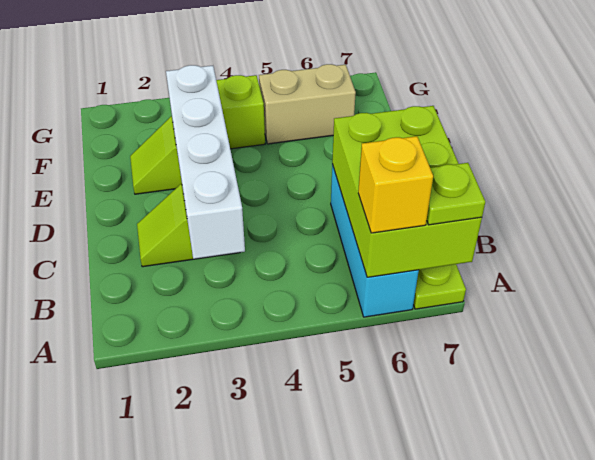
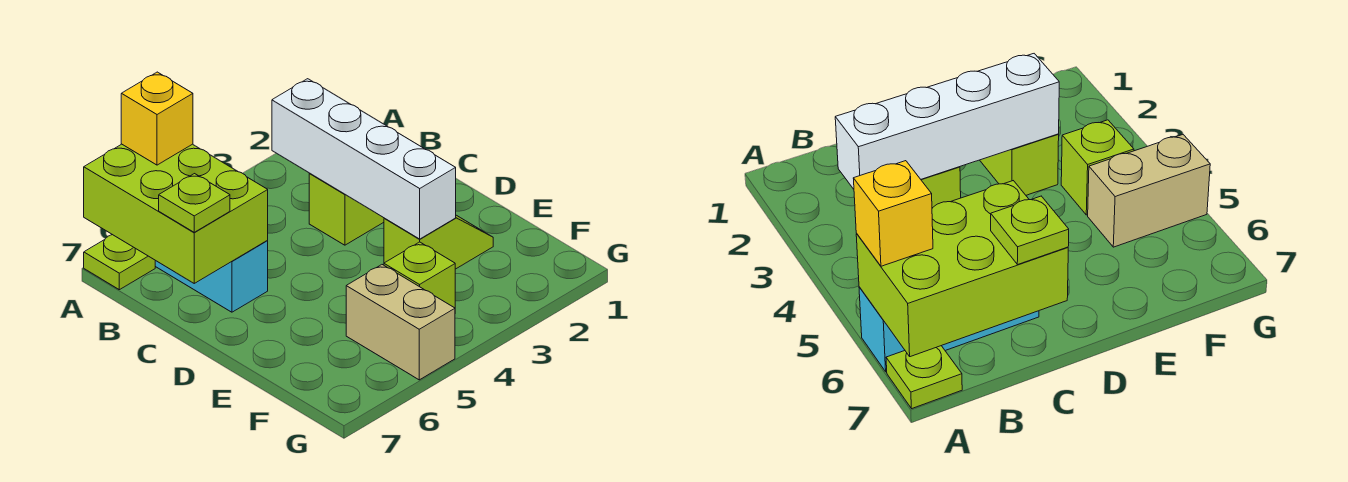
lime plate A7 level 3 -> lime plate C7 level 3
tan brick F5:F6 level 1 -> tan brick F5:G5 level 1

